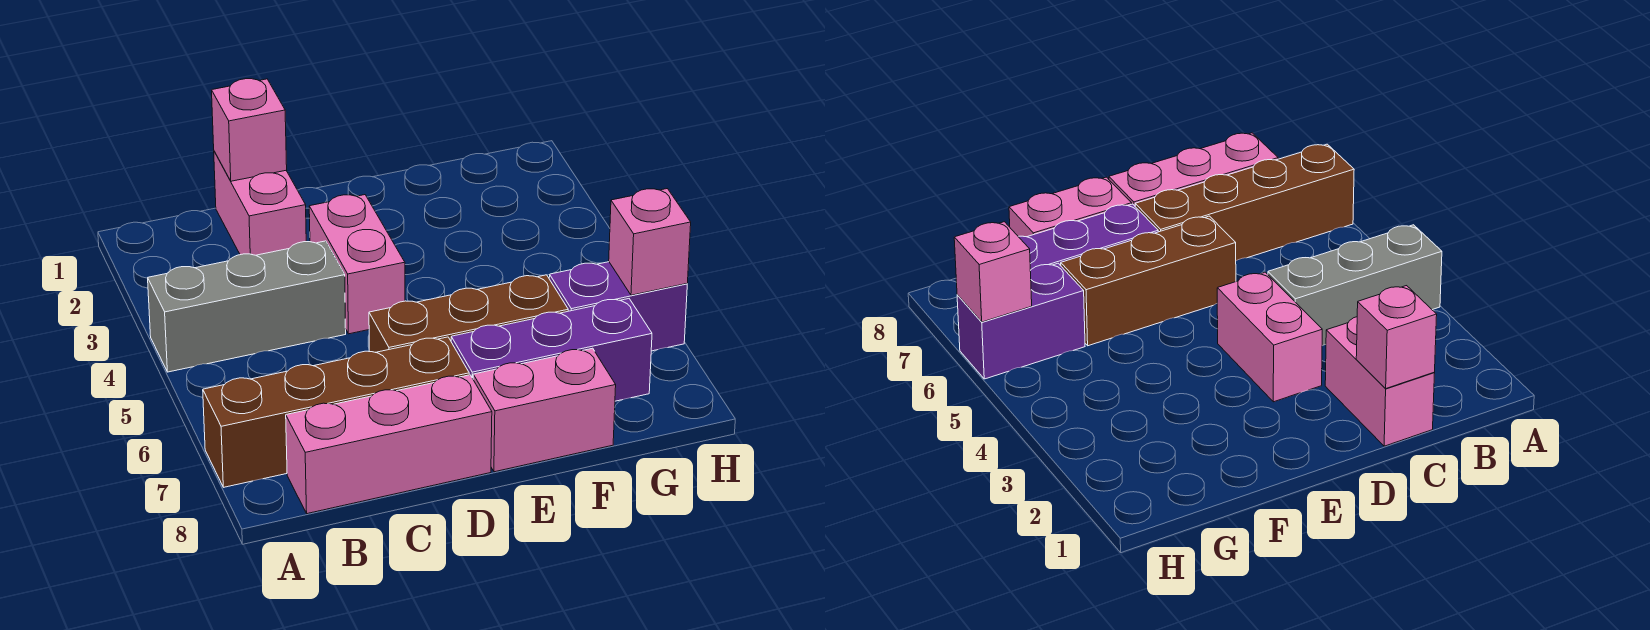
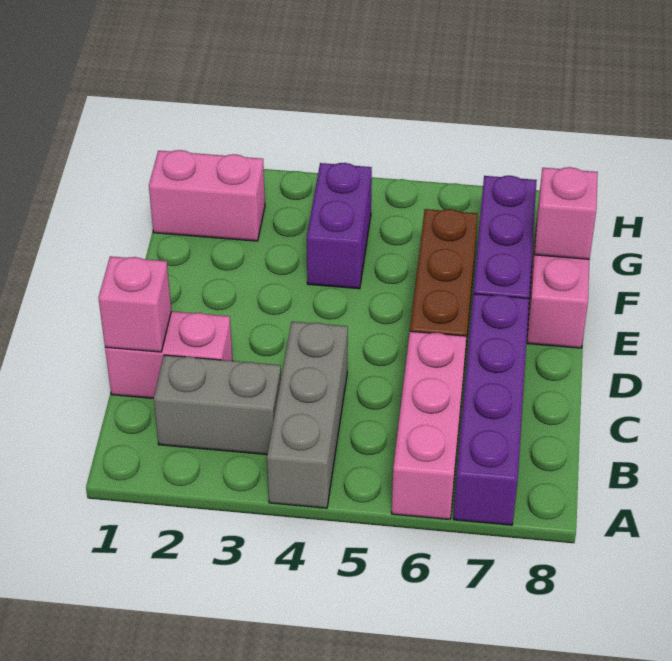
brown brick A7:D7 level 1 -> purple brick A7:D7 level 1
none -> grey brick B2:B3 level 1
pink brick B8:D8 level 1 -> pink brick A6:C6 level 1
pink brick D3:D4 level 1 -> pink brick G1:G2 level 1
purple brick G6:H6 level 1 -> purple brick F4:G4 level 1
pink brick H6 level 2 -> pink brick F8 level 2

